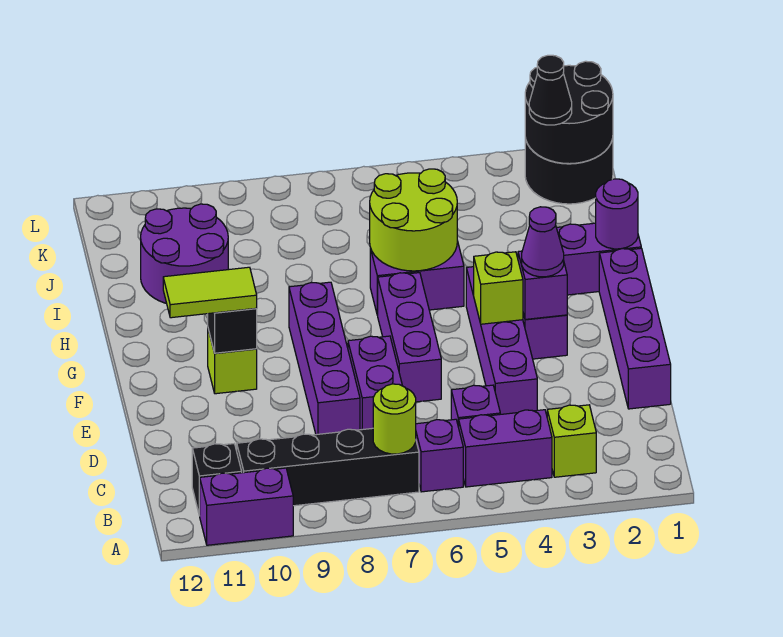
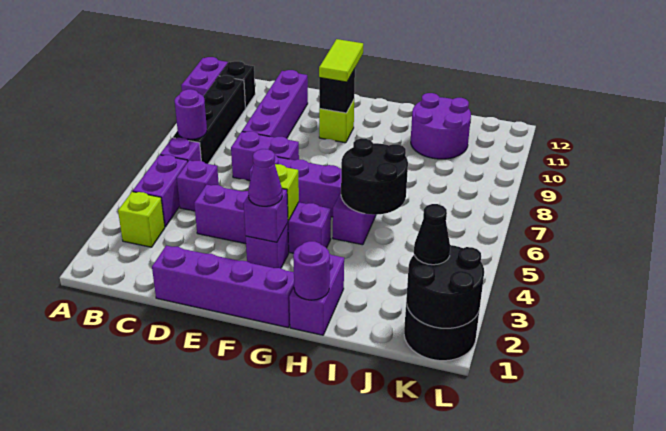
lime round brick B7 level 2 -> purple round brick B7 level 2
purple brick D8:G8 level 1 -> purple brick D8:D11 level 1
lime round brick H5:I6 level 2 -> black round brick H5:I6 level 2

